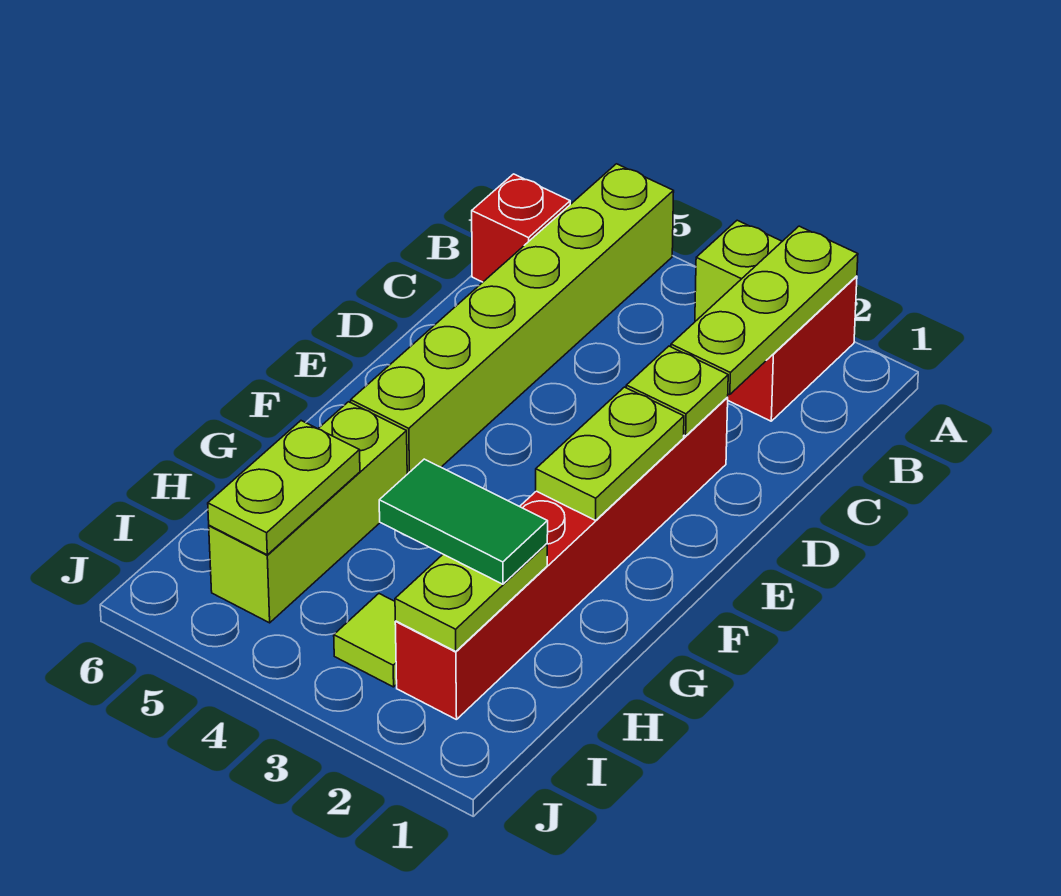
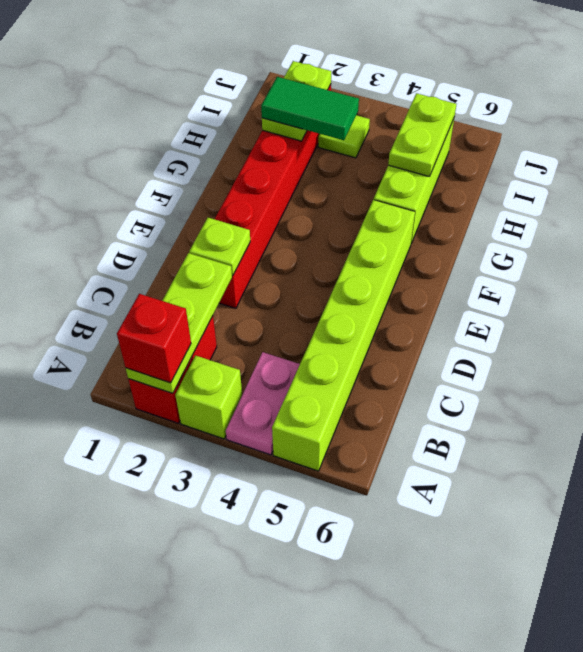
none -> pink plate A4:B4 level 1
red brick B6 level 1 -> red brick A2 level 3
lime plate E2:F2 level 2 -> none

